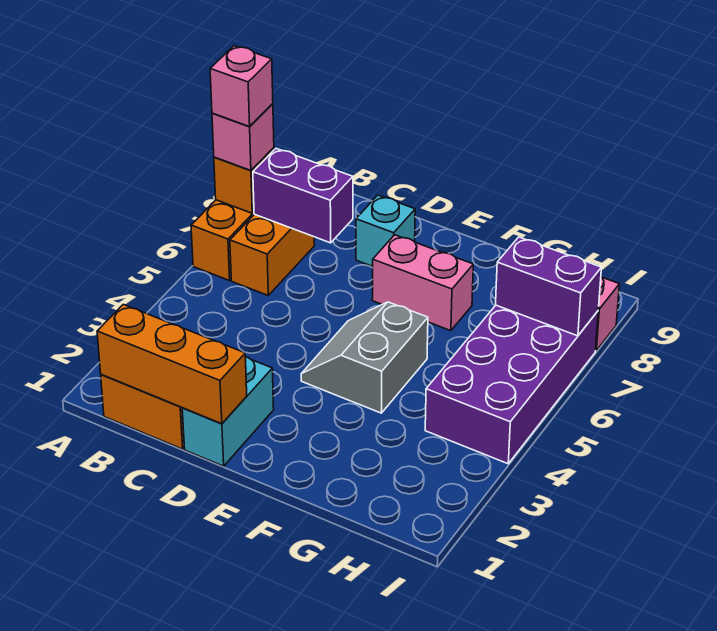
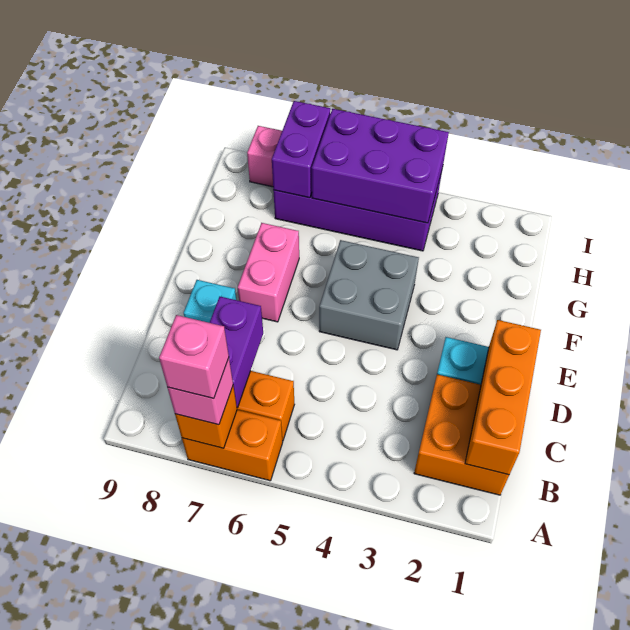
grey slope E4:F5 level 1 top F -> grey brick E4:F5 level 1
none -> purple brick H4:I6 level 2

